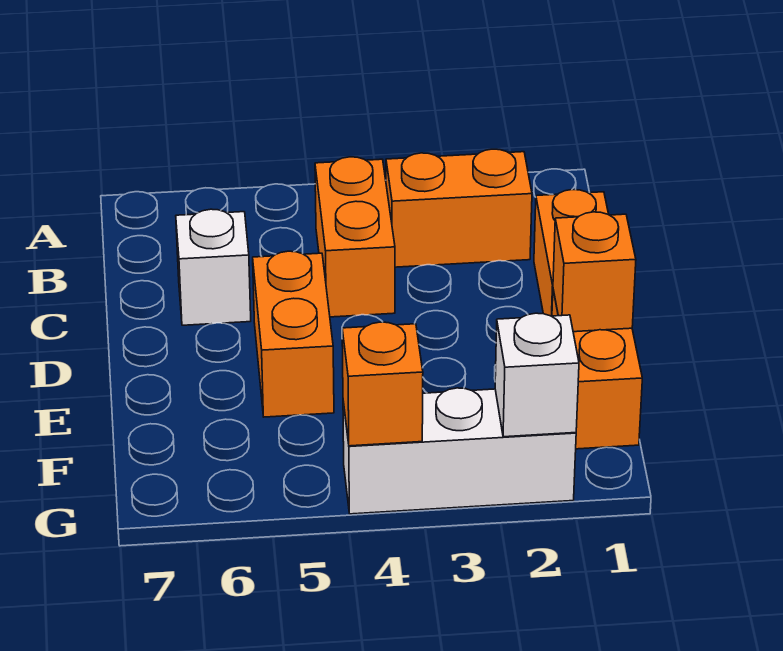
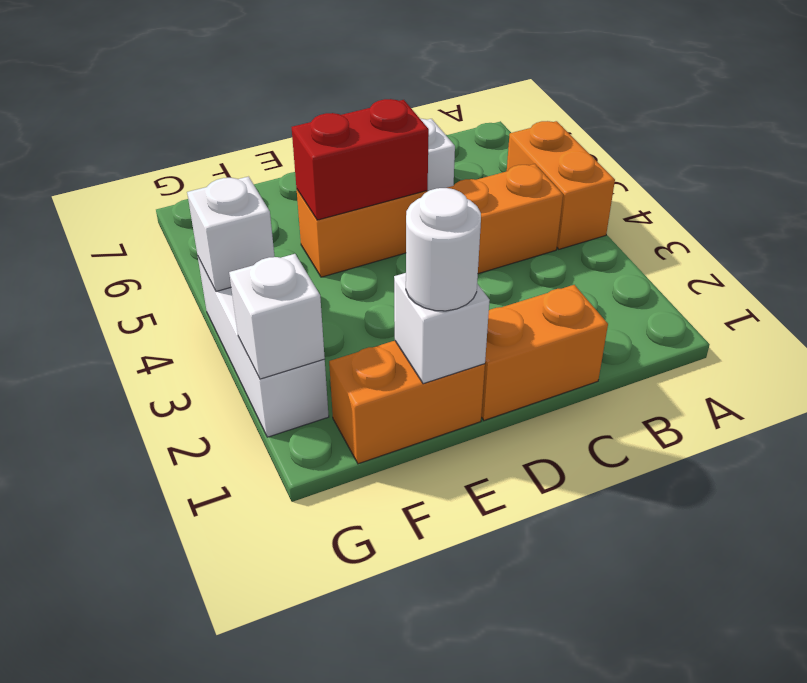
orange brick B2:B3 level 1 -> orange brick A4:A5 level 1
none -> red brick D5:E5 level 2
orange brick E1 level 2 -> white brick E1 level 2
none -> white round brick E1 level 3
orange brick G4 level 2 -> white brick G4 level 2

